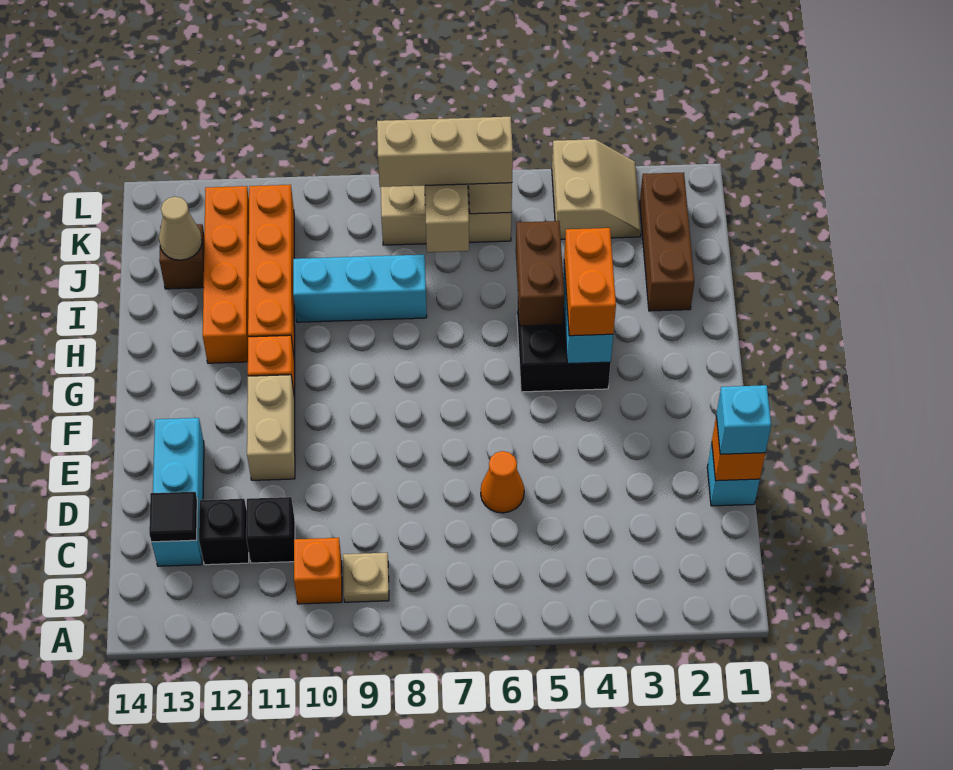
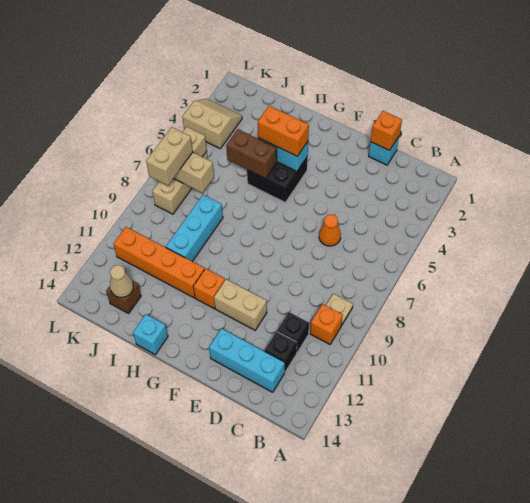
black tile C13 level 2 -> none
cyan brick D1 level 3 -> cyan brick H14 level 1
orange brick H12:K12 level 1 -> none
brown brick I2:K2 level 1 -> none
tan brick K6:K8 level 3 -> tan brick K7:K8 level 3

